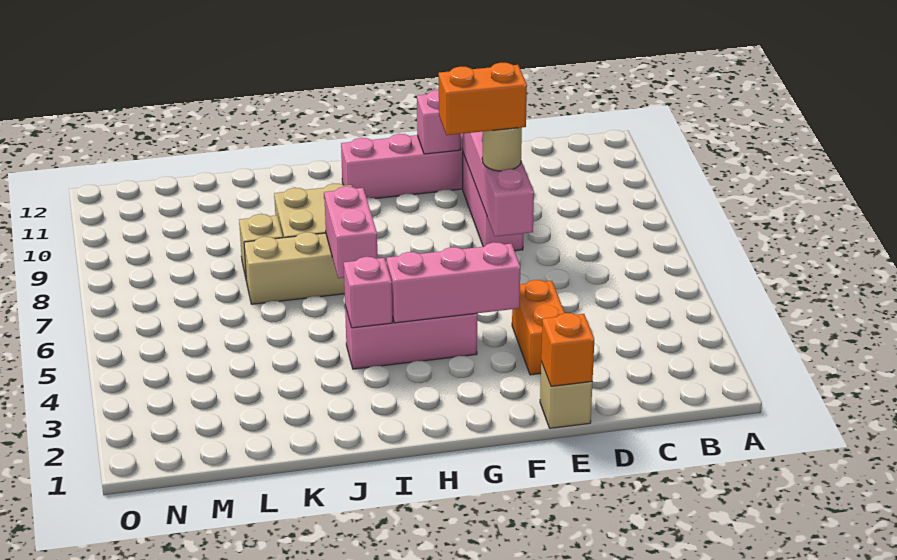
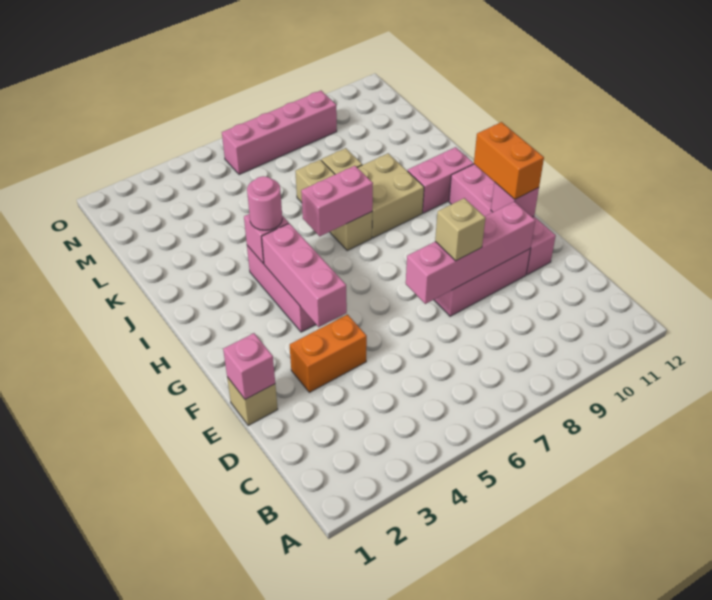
orange brick E1 level 2 -> pink brick E1 level 2
tan round brick E8 level 3 -> tan brick E8 level 3
orange brick E8:F8 level 4 -> orange brick F11:G11 level 3
none -> pink round brick I4 level 3
none -> pink brick I10:I11 level 1
none -> pink brick N6:N9 level 1

